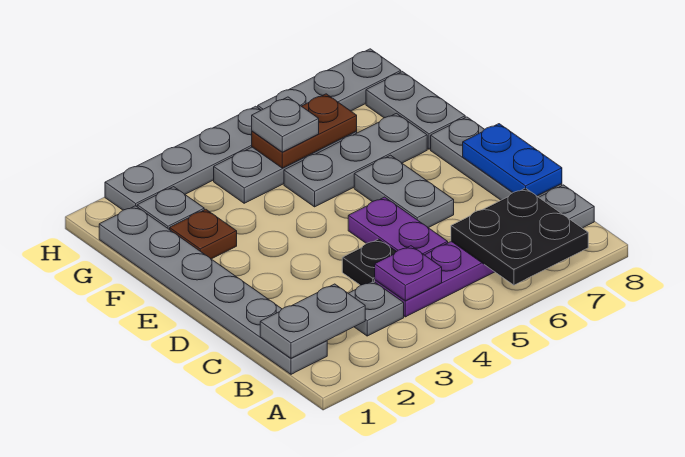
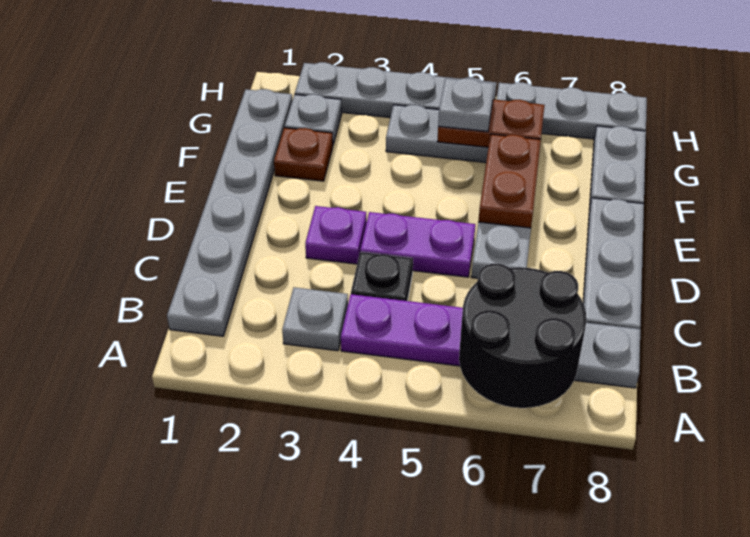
black plate A6:B7 level 2 -> black round brick A6:B7 level 2
grey plate B1:B2 level 2 -> none
purple plate B4 level 2 -> purple plate D3 level 1
purple plate C5:D5 level 1 -> purple plate D4:D5 level 1
blue plate C8:D8 level 2 -> none
none -> brown plate E6:F6 level 2
grey plate F5:F7 level 1 -> none

